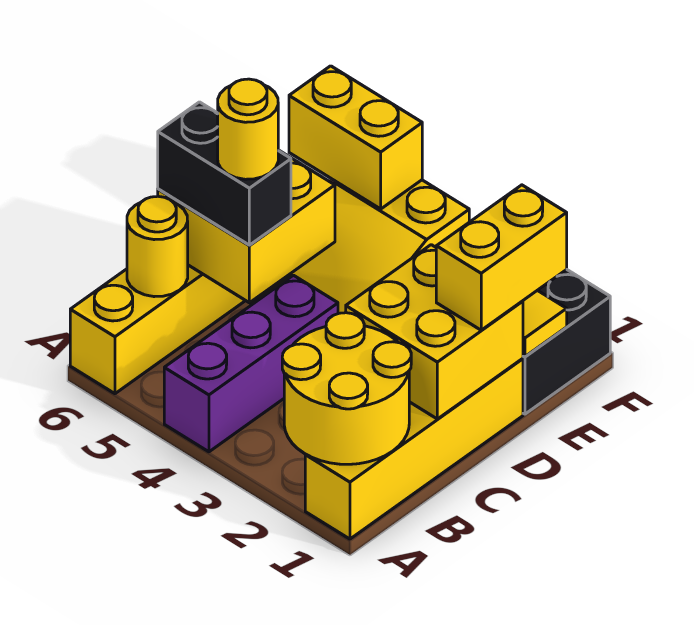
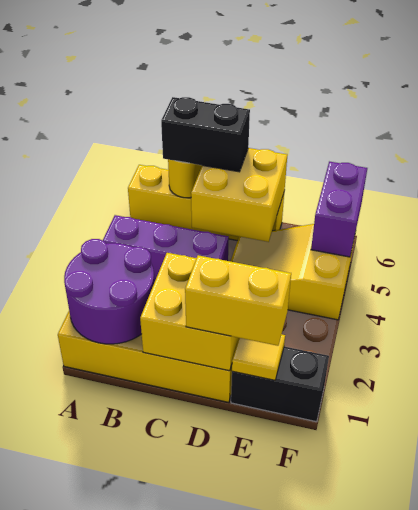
yellow round brick A1:B2 level 2 -> purple round brick A1:B2 level 2
black brick C5:C6 level 3 -> black brick B6:C6 level 3
yellow round brick C5 level 4 -> none
yellow brick F5:F6 level 2 -> purple brick F5:F6 level 2

